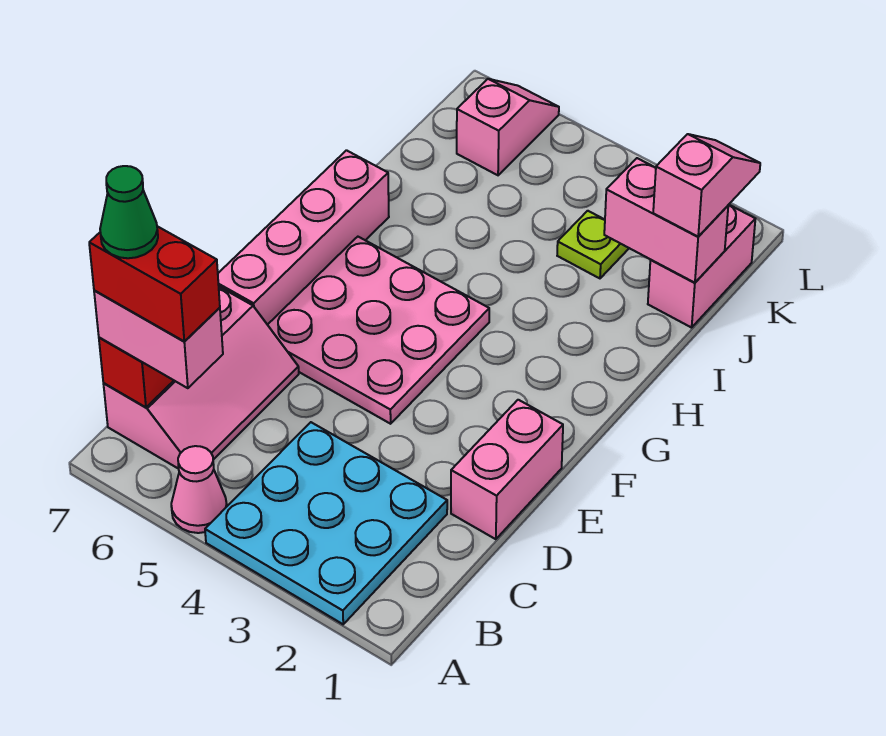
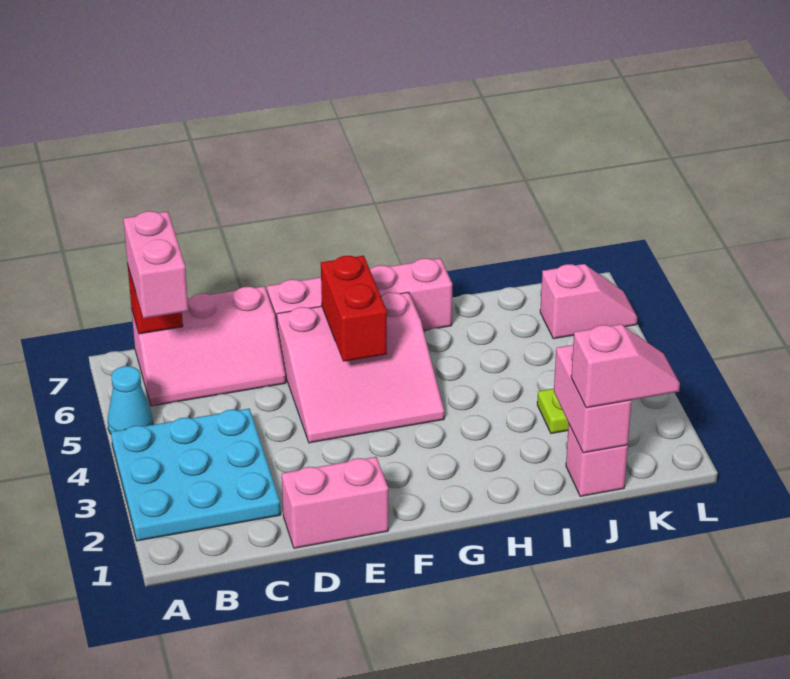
pink cone A5 level 1 -> cyan cone A5 level 1
red brick B6:B7 level 4 -> red brick F5:F6 level 2
green cone B7 level 5 -> none
pink plate E4:G6 level 1 -> pink slope E4:G6 level 1 top 6
pink brick J1:K1 level 1 -> pink brick J1 level 1

